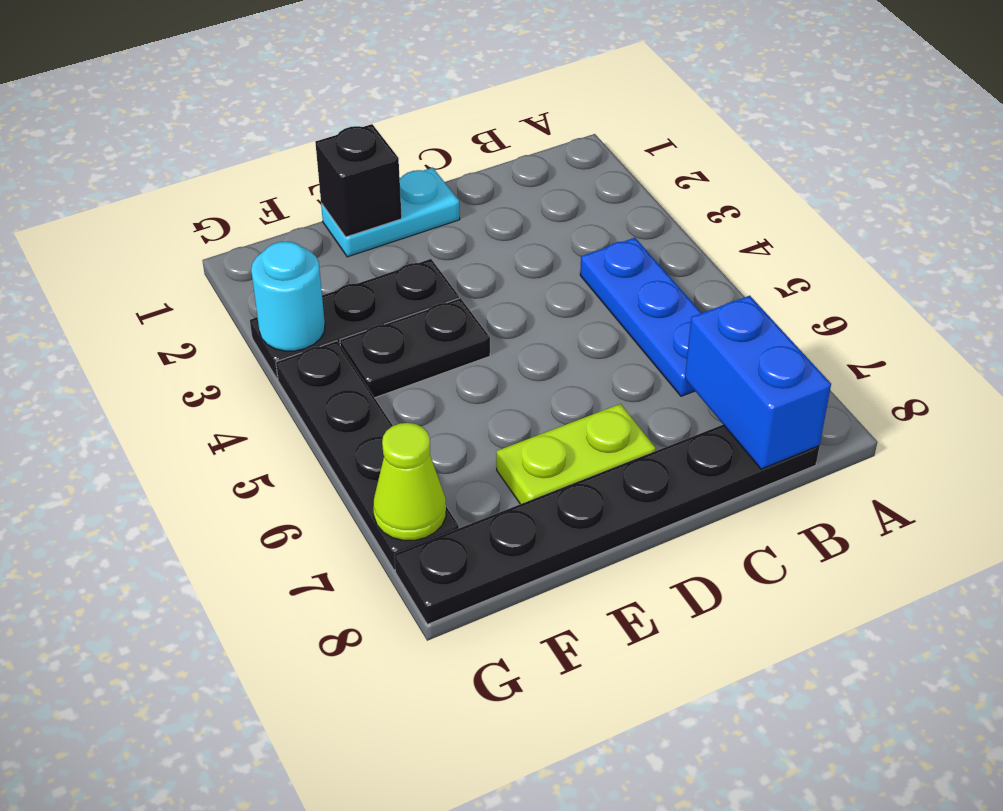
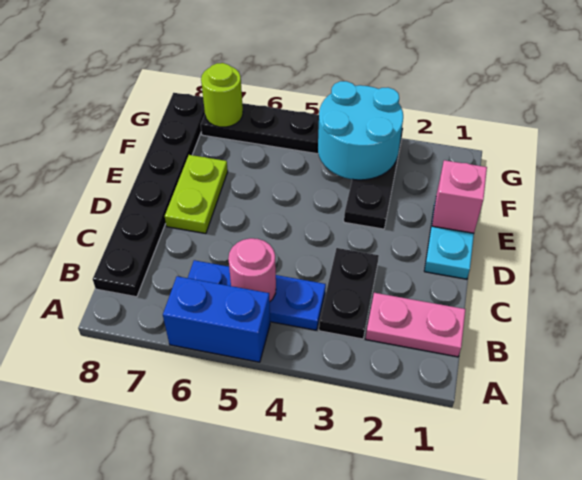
none -> pink plate B1:B2 level 1
none -> pink round brick B5 level 2
blue brick B7:B8 level 2 -> blue brick A5:A6 level 1
black brick E1 level 2 -> pink brick E1 level 2
black plate E4:F4 level 1 -> black plate B3:C3 level 1
cyan round brick G3 level 2 -> cyan round brick F3:G4 level 2
lime cone G7 level 2 -> lime round brick G7 level 2

